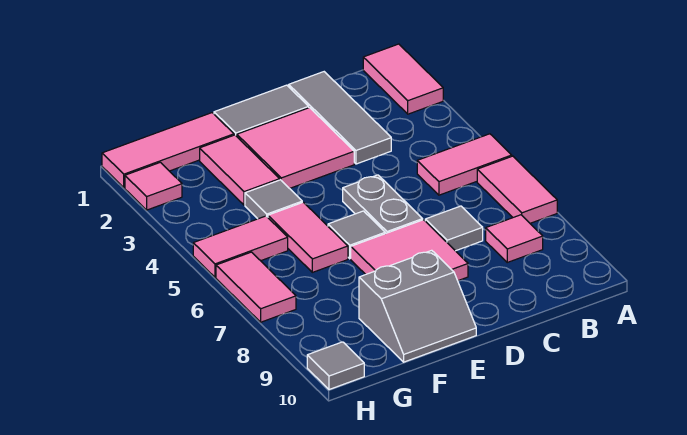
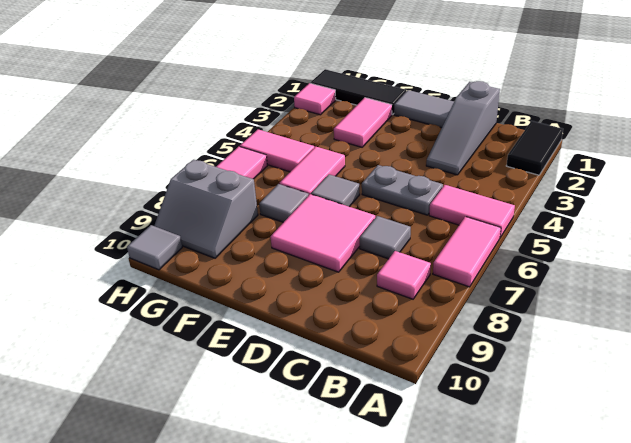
pink tile A1:A2 level 1 -> black tile A1:A2 level 1
grey tile C1:C3 level 1 -> grey slope C1:C3 level 1 top 1
pink tile D2:E3 level 1 -> none
grey plate D5:D6 level 1 -> grey plate C5:D5 level 1
grey slope E9:F10 level 1 top 9 -> grey slope G8:H9 level 1 top 8
pink tile F1:H1 level 1 -> black tile F1:H1 level 1
grey tile F4 level 1 -> grey tile F7 level 1

